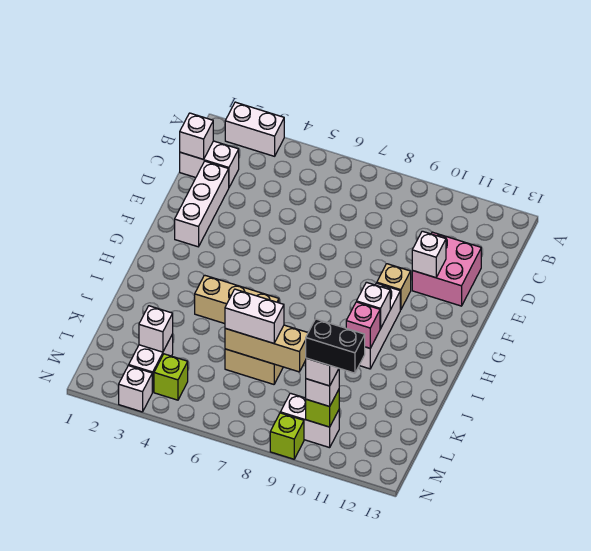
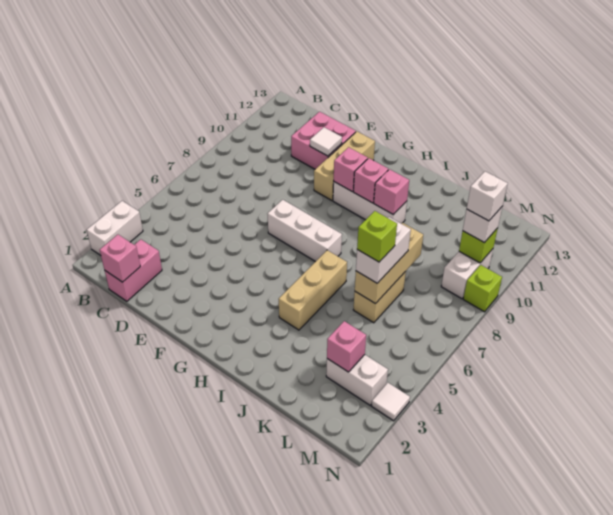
white brick C1:C2 level 1 -> pink brick C1:C2 level 1
white brick C1 level 2 -> pink brick C1 level 2
white brick D2:F2 level 1 -> white brick F7:H7 level 1
white brick E11 level 2 -> white tile E11 level 2
tan brick F10 level 1 -> tan brick F10:F12 level 1
none -> pink brick G10 level 2
white brick H10 level 2 -> pink brick H10 level 2
white brick L3 level 2 -> pink brick L3 level 2
lime brick M4 level 1 -> lime brick K6 level 4
black brick M10:M11 level 5 -> none
white brick N3 level 1 -> white tile N3 level 1

